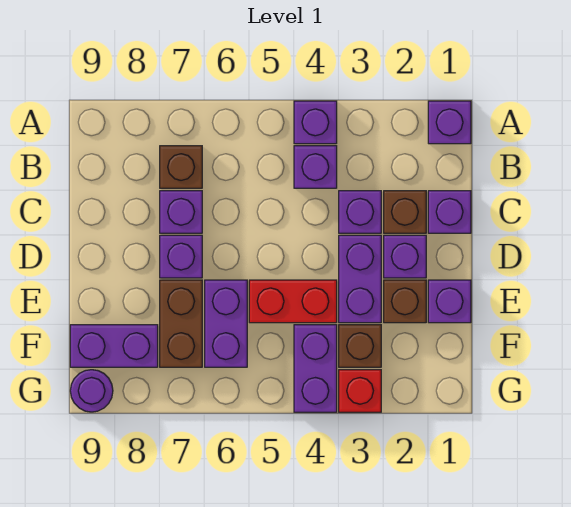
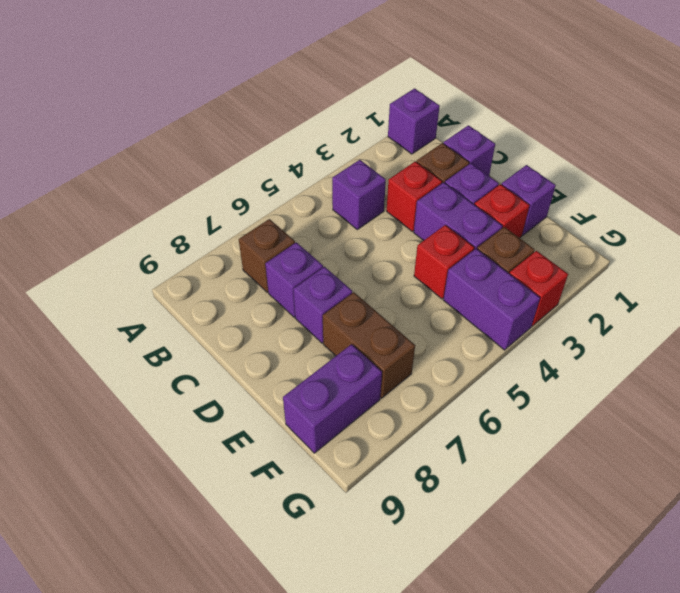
purple brick A4 level 1 -> none
purple brick C3 level 1 -> red brick C3 level 1
brown brick E2 level 1 -> red brick E2 level 1
red brick E4:E5 level 1 -> red brick E4 level 1
purple brick E6:F6 level 1 -> none
purple round brick G9 level 1 -> none

